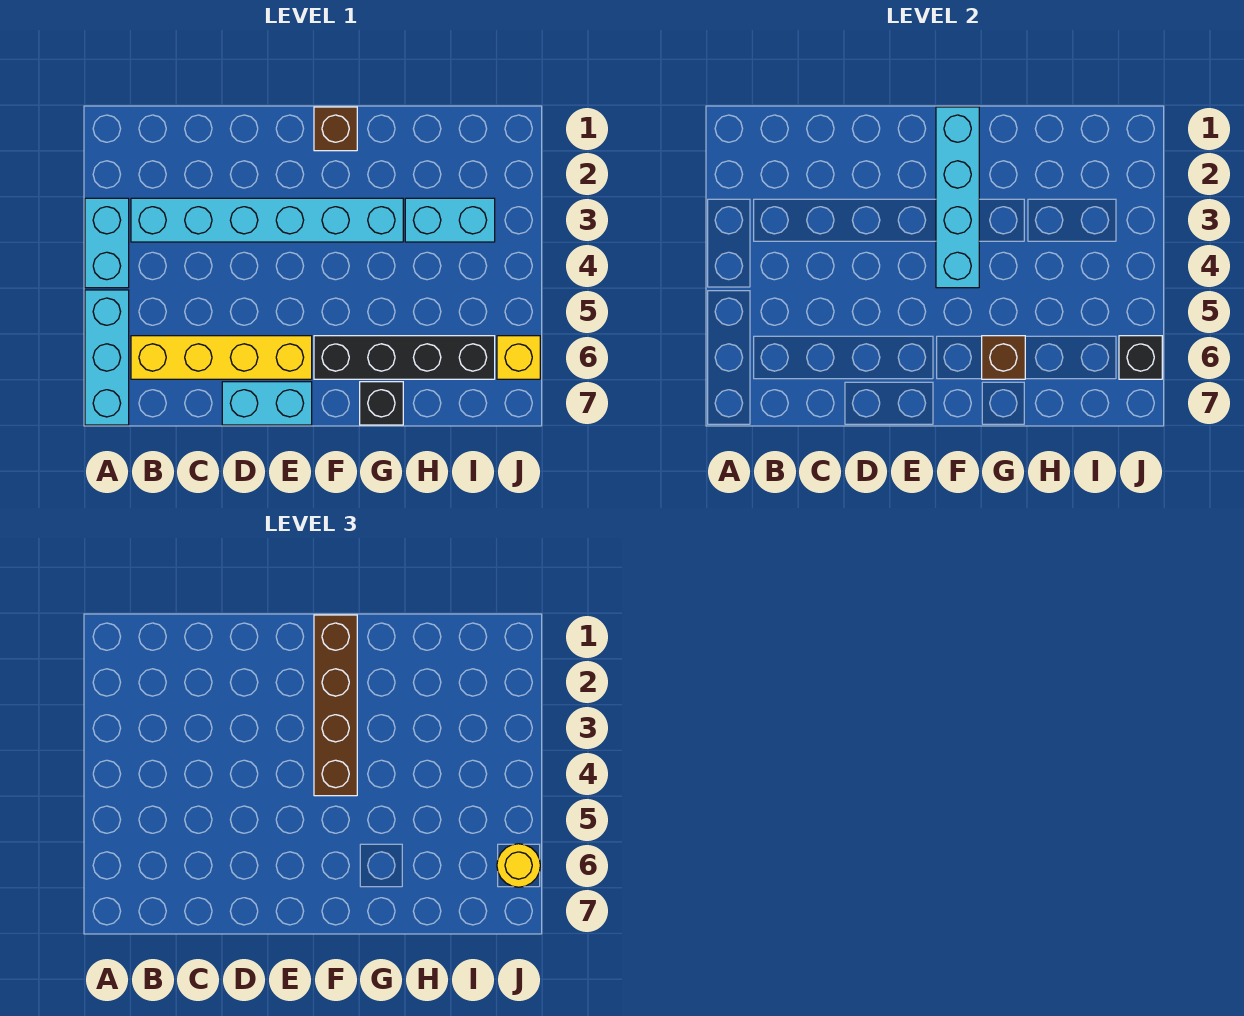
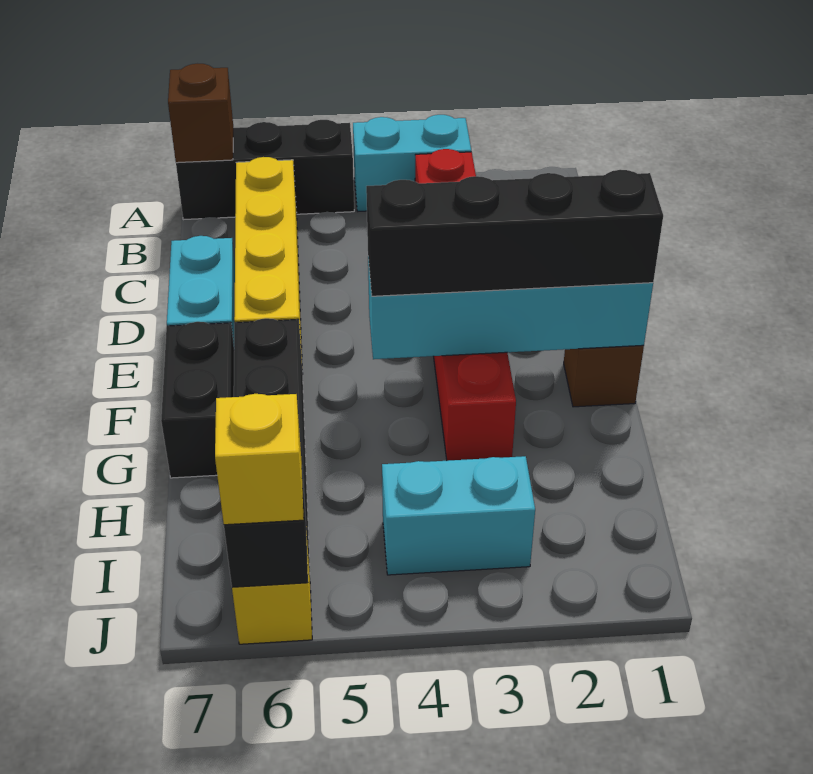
cyan brick A5:A7 level 1 -> black brick A5:A7 level 1
cyan brick B3:G3 level 1 -> red brick B3:G3 level 1
brown brick F1:F4 level 3 -> black brick F1:F4 level 3
brown brick G6 level 2 -> brown brick A7 level 2
black brick G7 level 1 -> black brick F7:G7 level 1
cyan brick H3:I3 level 1 -> cyan brick I3:I4 level 1
yellow round brick J6 level 3 -> yellow brick J6 level 3

